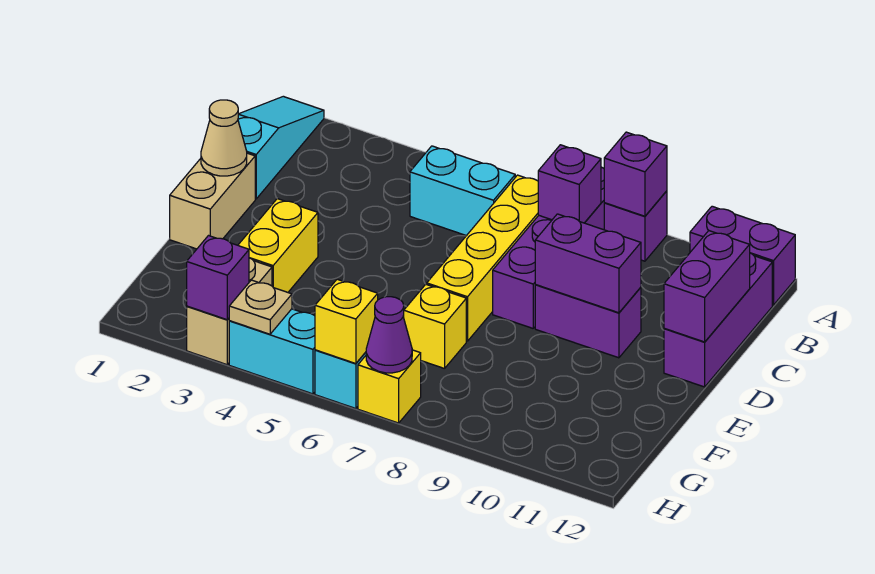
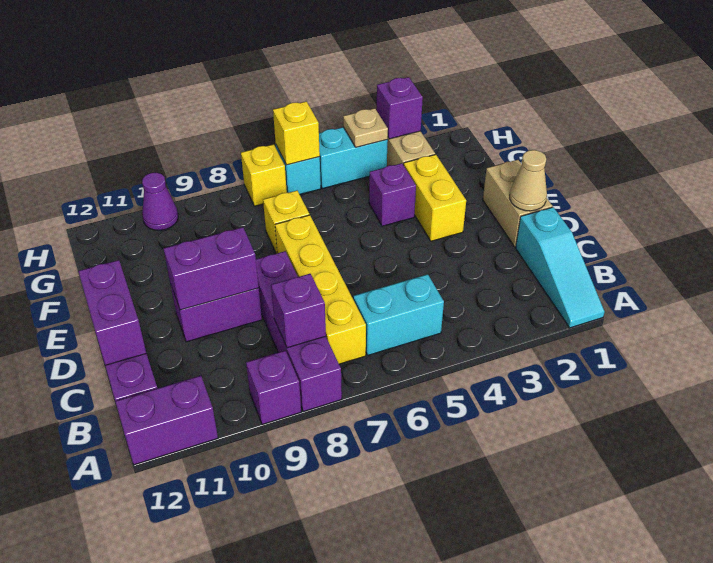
purple brick A9 level 2 -> purple brick F4 level 1
purple cone H7 level 2 -> purple cone H10 level 1

